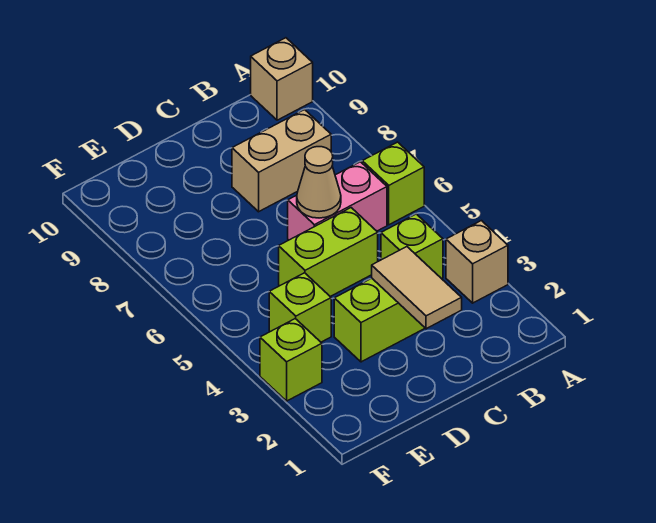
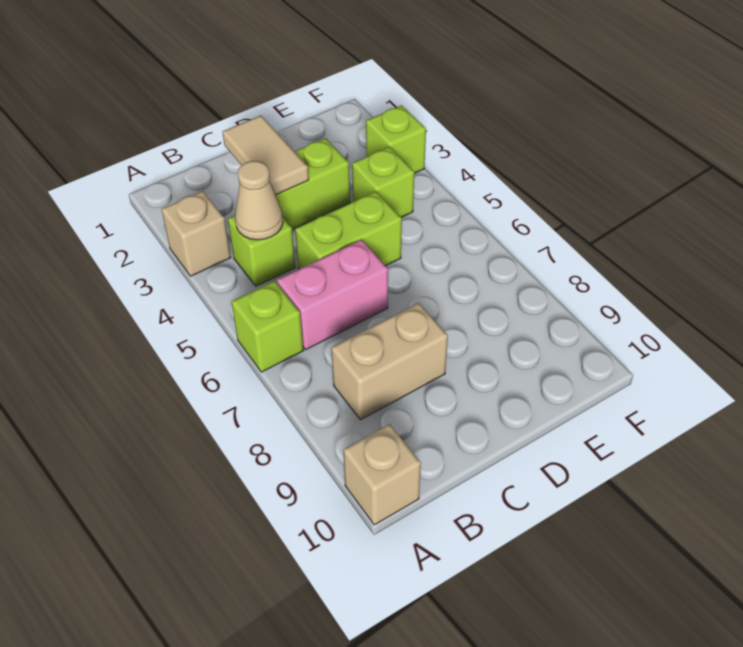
tan cone C6 level 2 -> tan cone B4 level 2

